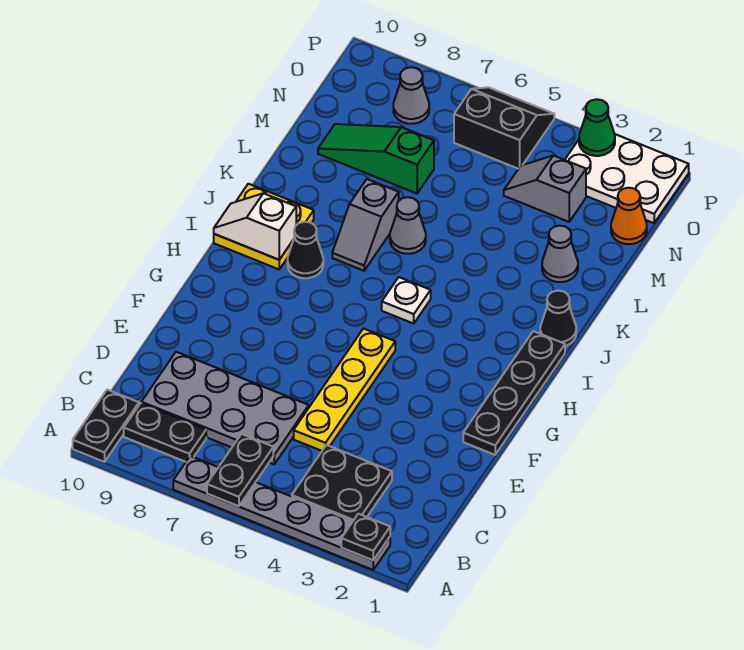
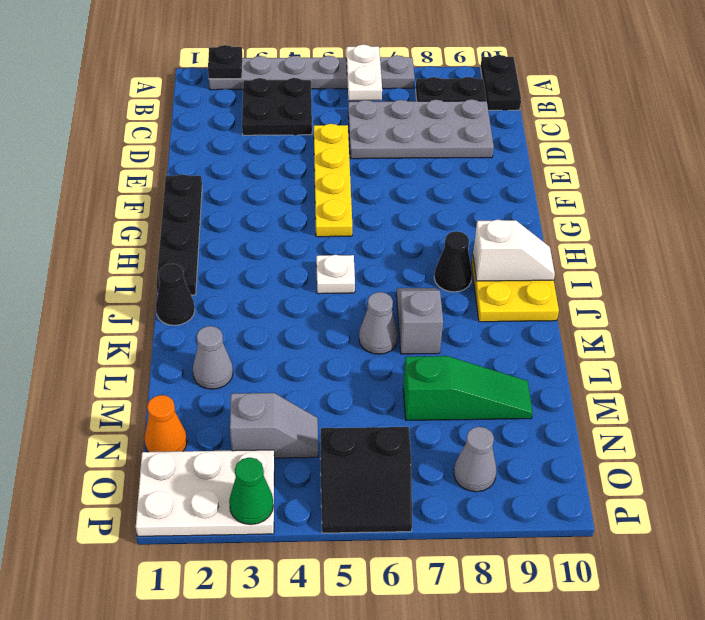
black plate A6:B6 level 2 -> white plate A6:B6 level 2

